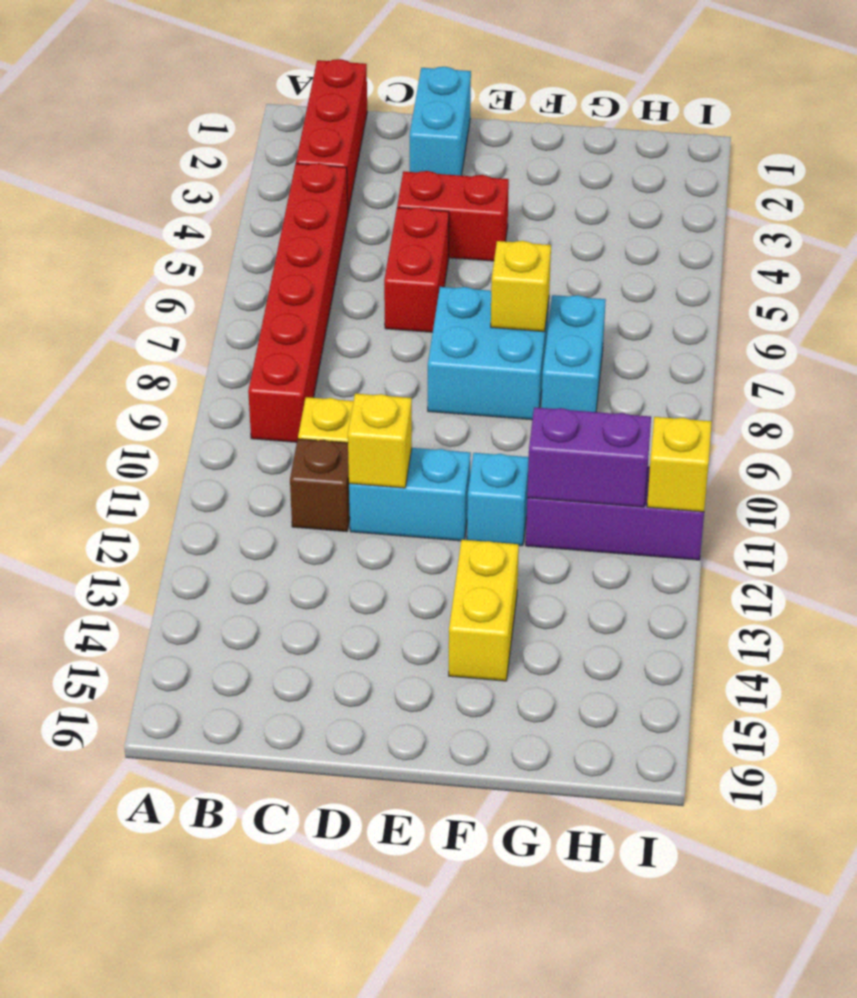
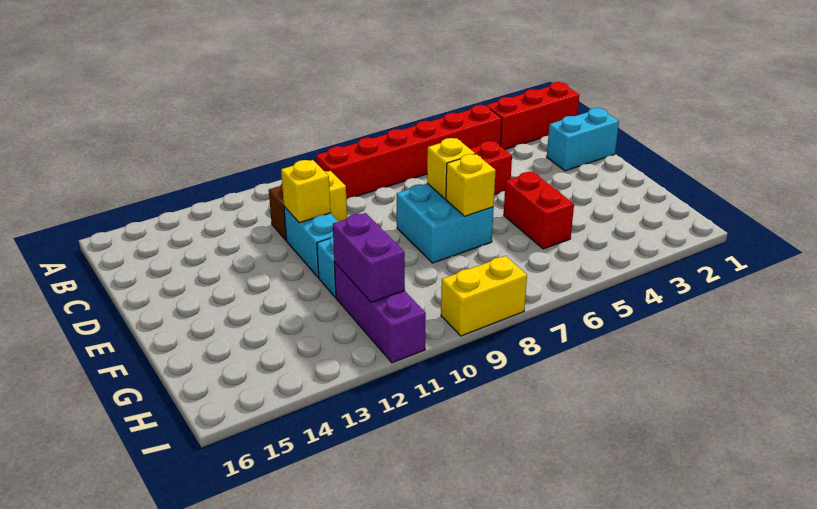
red brick D4:E4 level 1 -> red brick F5:G5 level 1
yellow brick F13:F14 level 1 -> yellow brick I8:I9 level 1
cyan brick G7:G8 level 1 -> none
yellow brick I11 level 2 -> yellow brick E7 level 2

